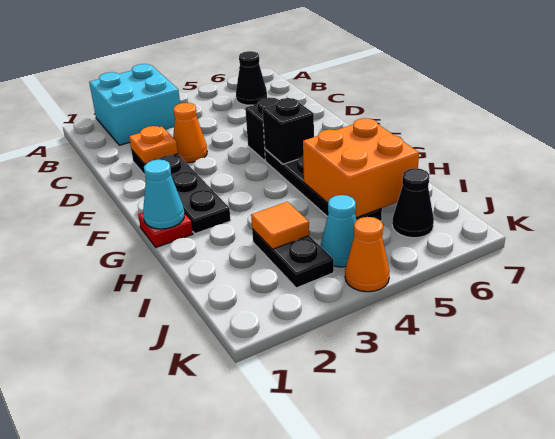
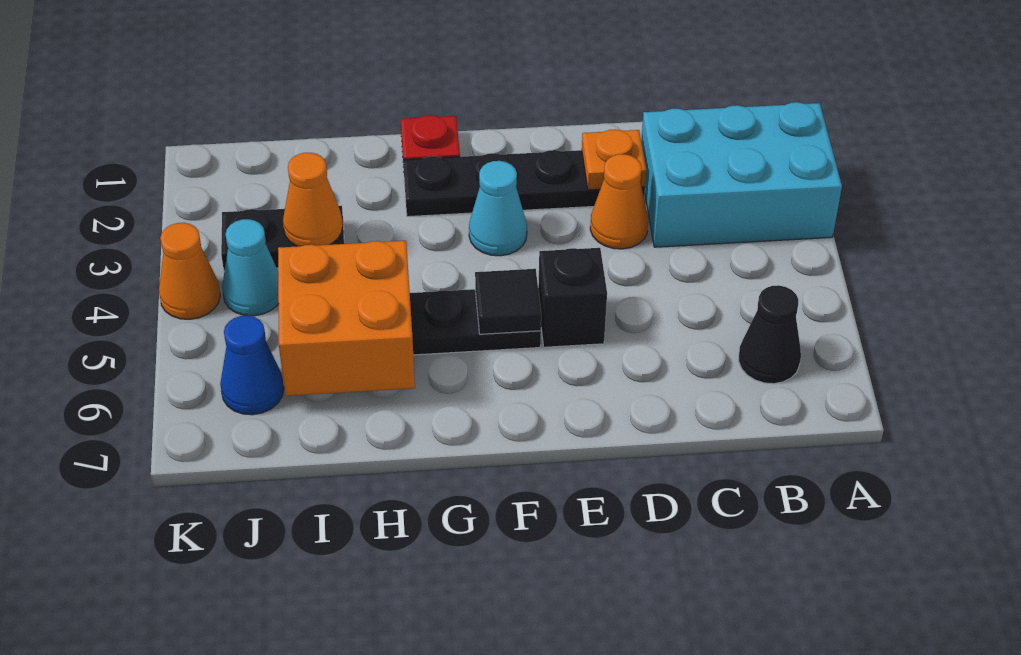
cyan brick A2:B3 level 1 -> cyan brick A2:C3 level 1
black brick F5 level 2 -> black tile F5 level 2
cyan cone G1 level 2 -> cyan cone F3 level 1
orange tile I3 level 2 -> orange cone I3 level 2
black cone J6 level 1 -> blue cone J6 level 1

